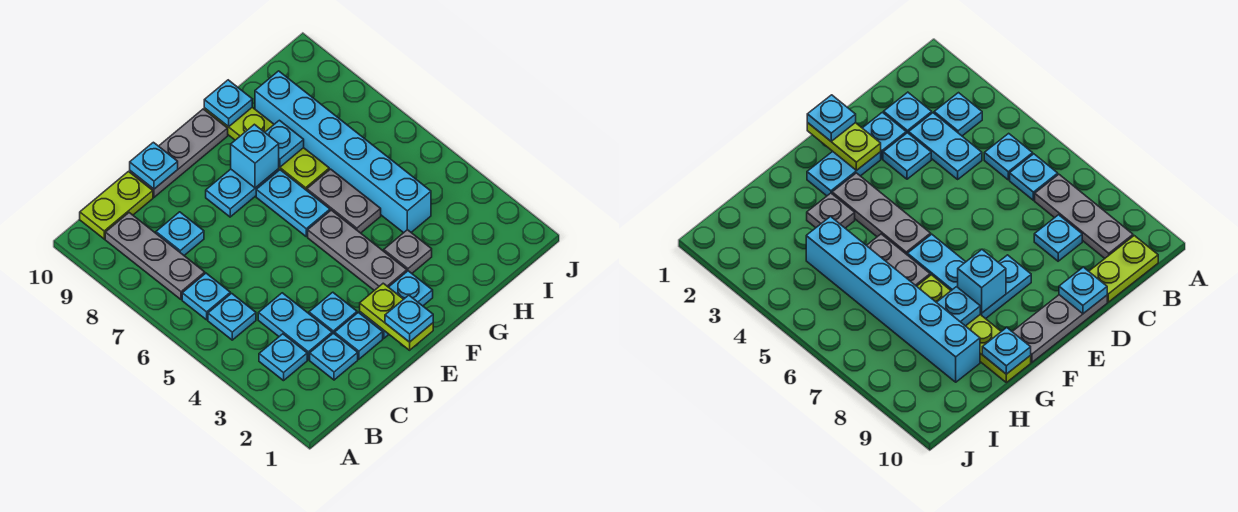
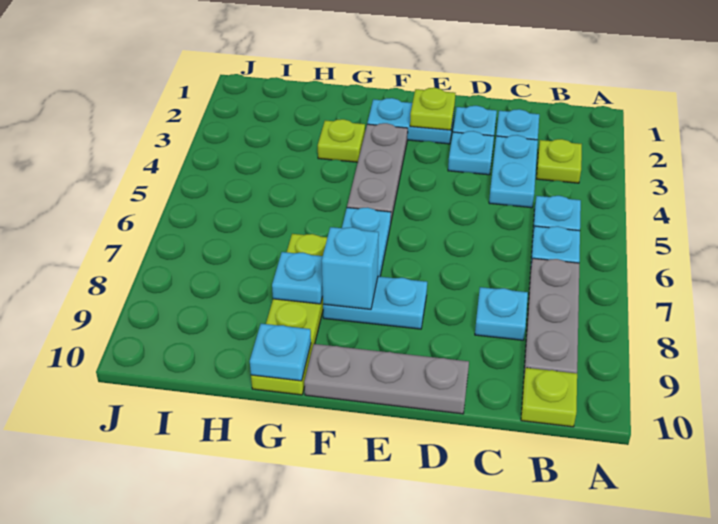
cyan plate B3 level 1 -> lime plate B3 level 1
lime plate B10:C10 level 1 -> lime plate B10 level 1
cyan plate D10 level 2 -> none
lime plate E1:E2 level 2 -> lime plate E2 level 2
cyan plate E1 level 3 -> none
grey plate G3 level 1 -> lime plate G3 level 1
grey plate G5:G6 level 1 -> none
cyan brick H4:H9 level 1 -> none

